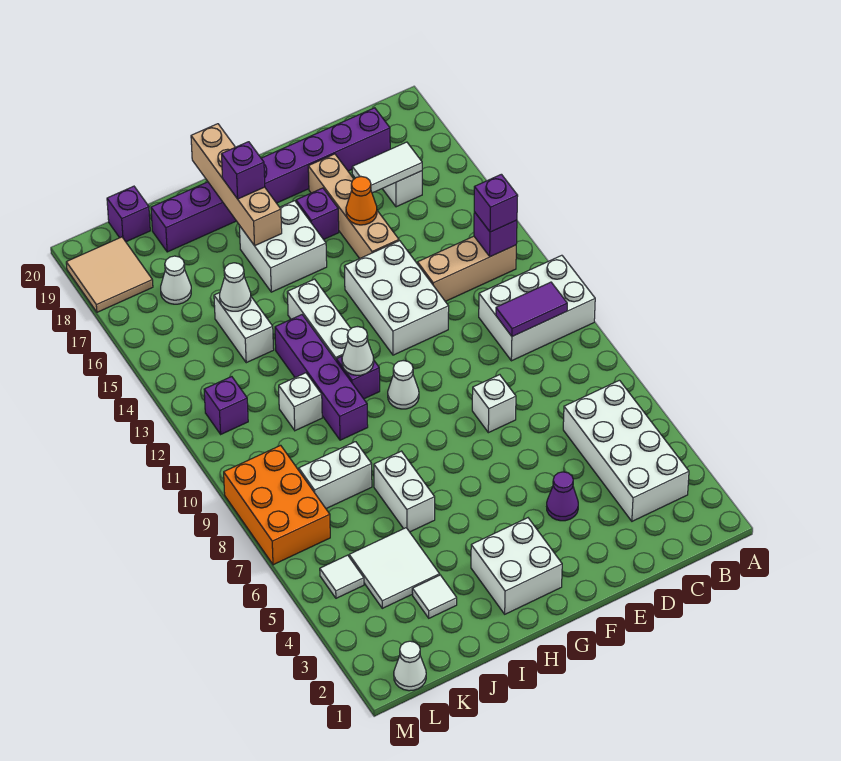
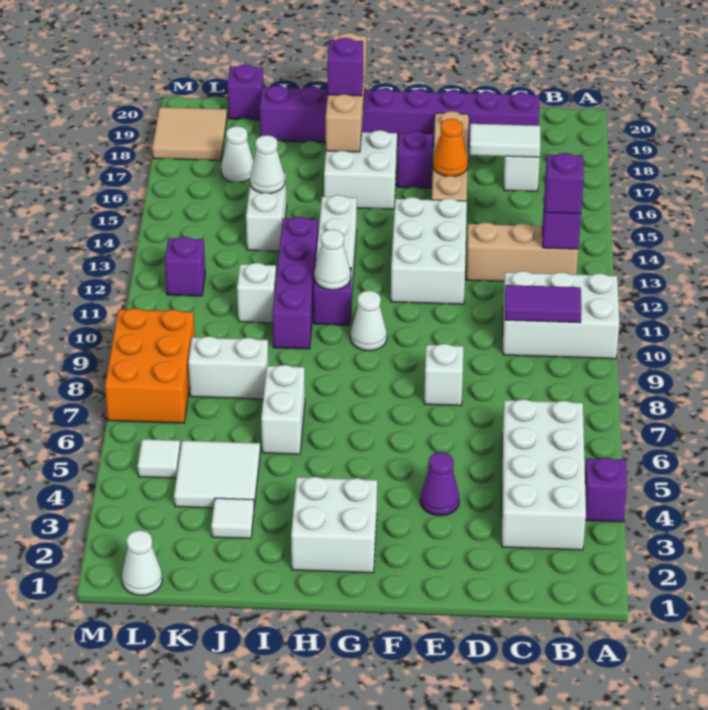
none -> purple brick A4 level 1

